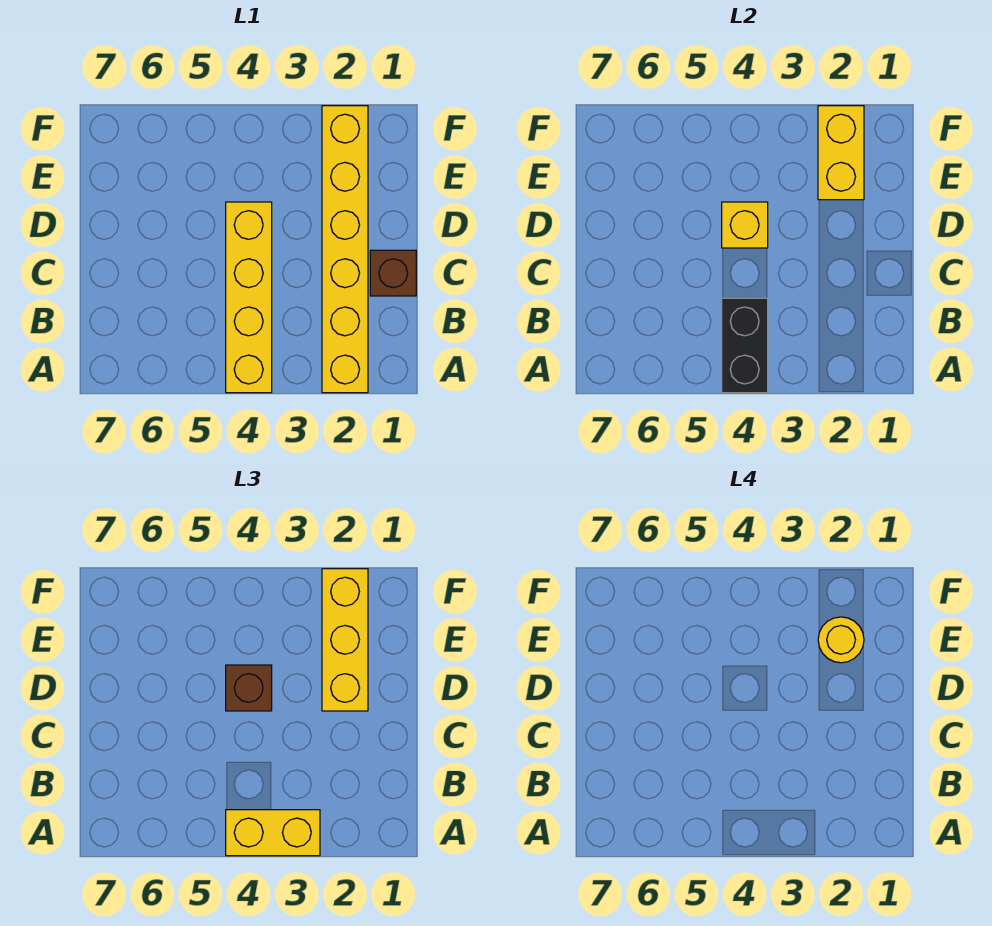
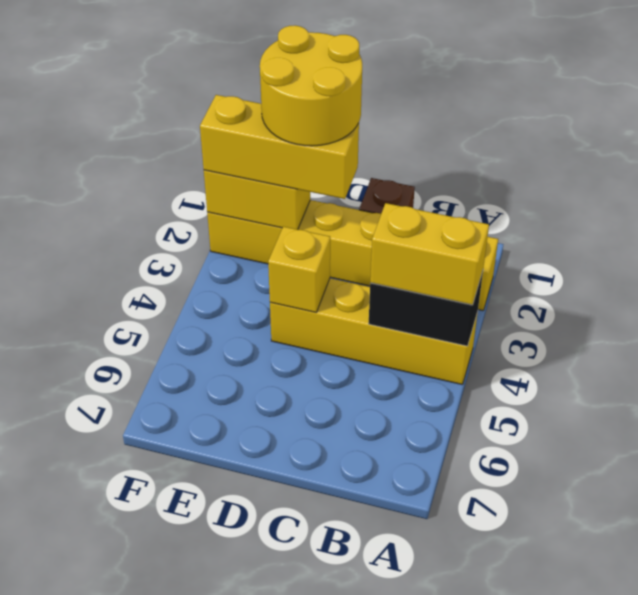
yellow brick A3:A4 level 3 -> yellow brick A4:B4 level 3
brown brick D4 level 3 -> none
yellow round brick E2 level 4 -> yellow round brick D1:E2 level 4

